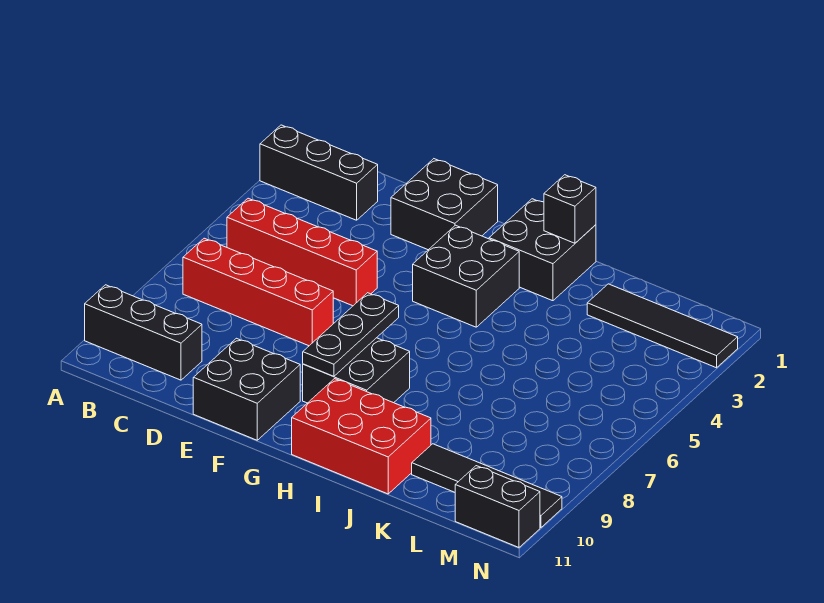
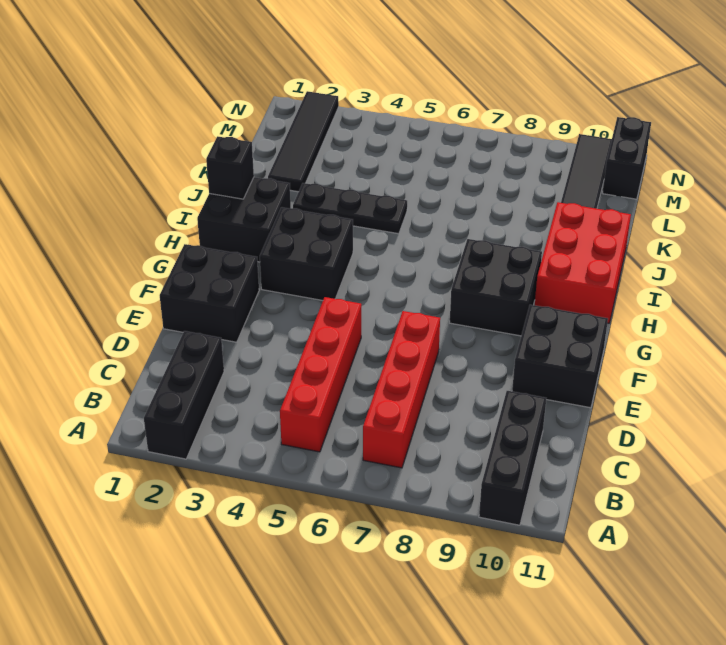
black plate G7:G9 level 2 -> black plate J3:J5 level 1

